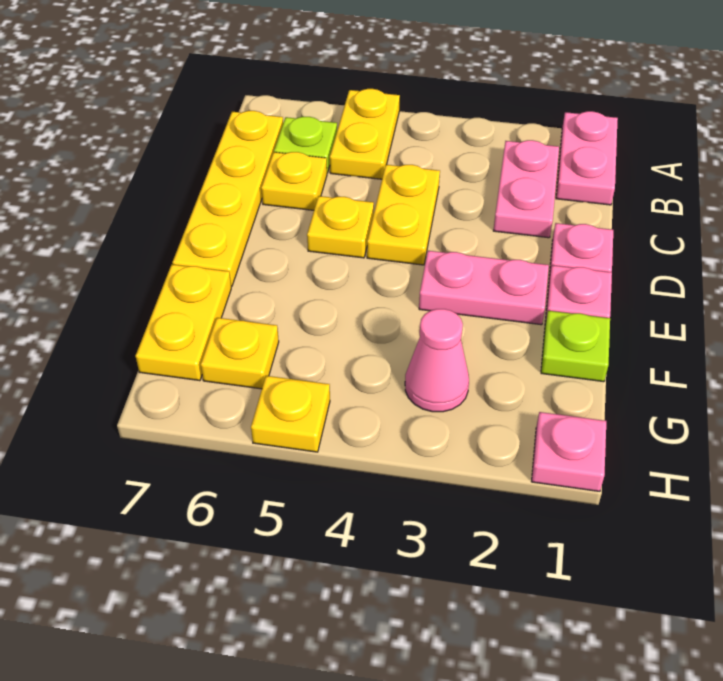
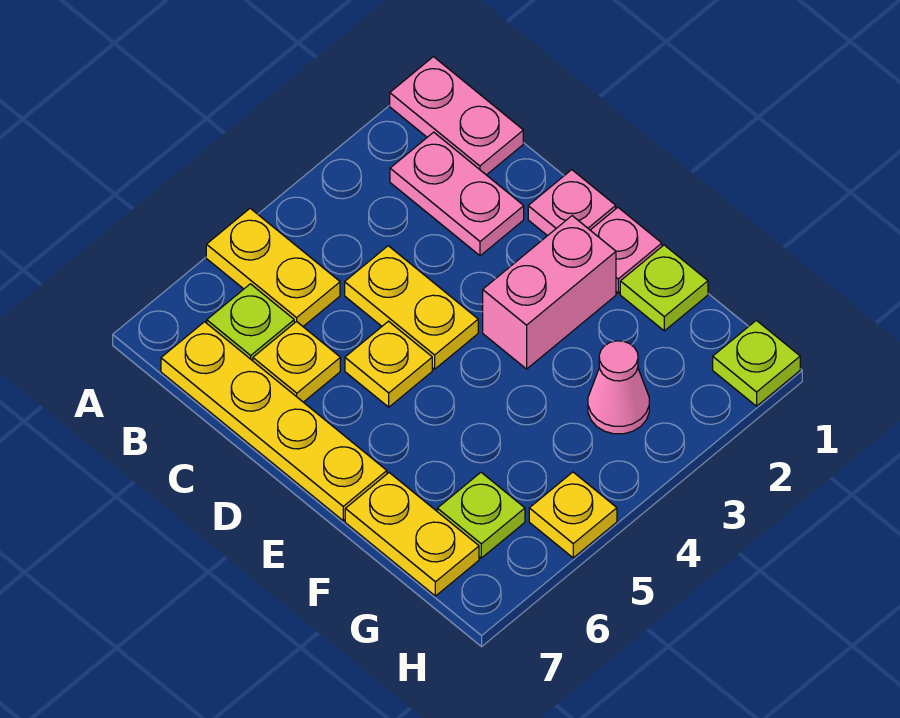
pink plate E2:E3 level 1 -> pink brick E2:E3 level 1
yellow plate G6 level 1 -> lime plate G6 level 1
pink plate H1 level 1 -> lime plate H1 level 1

